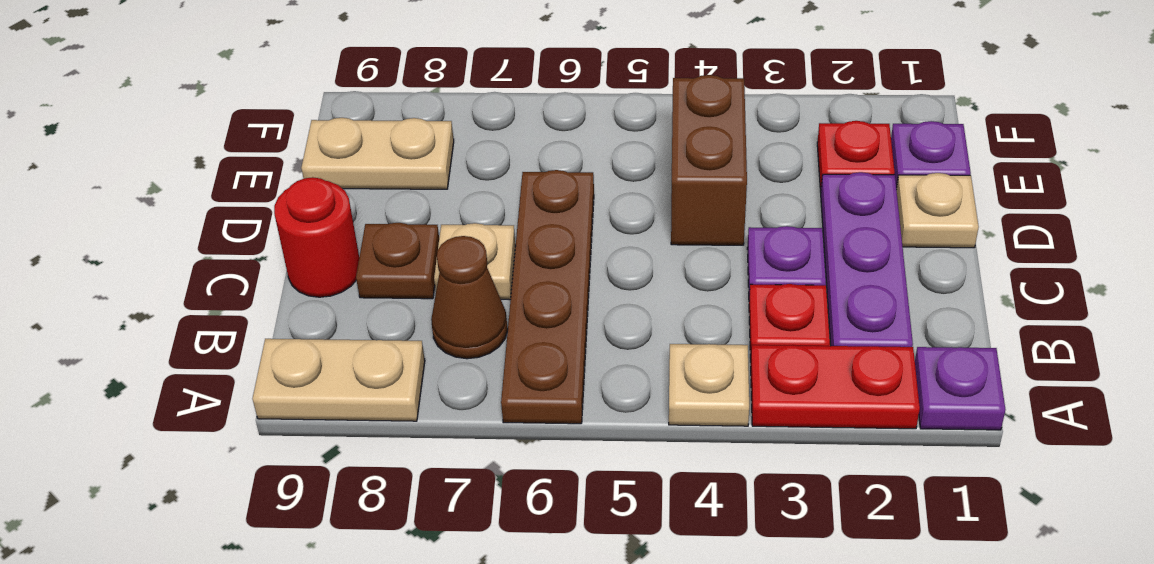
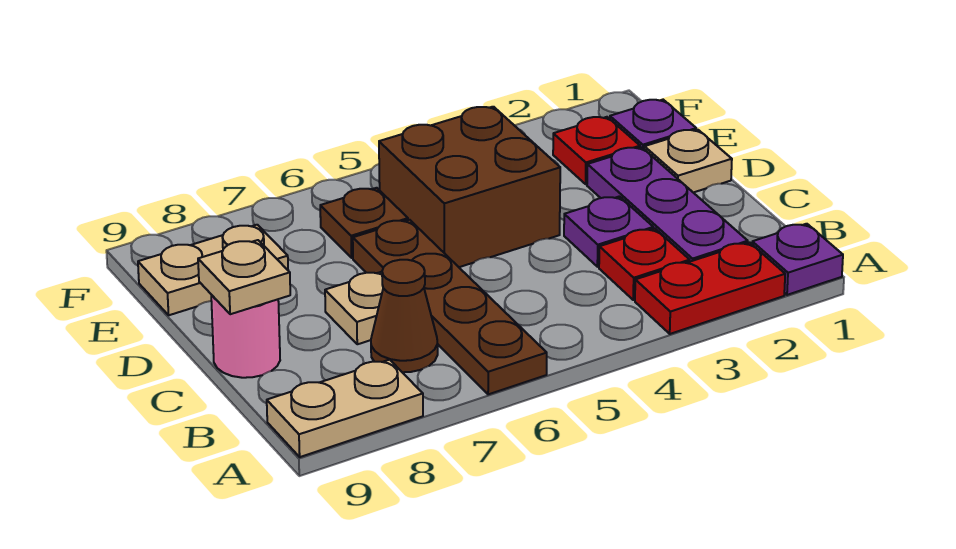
tan plate A4 level 1 -> tan plate C9 level 2
brown plate C8 level 1 -> brown plate E6 level 1
red round brick C9 level 1 -> pink round brick C9 level 1
brown brick D4:E4 level 1 -> brown brick D4:E5 level 1

